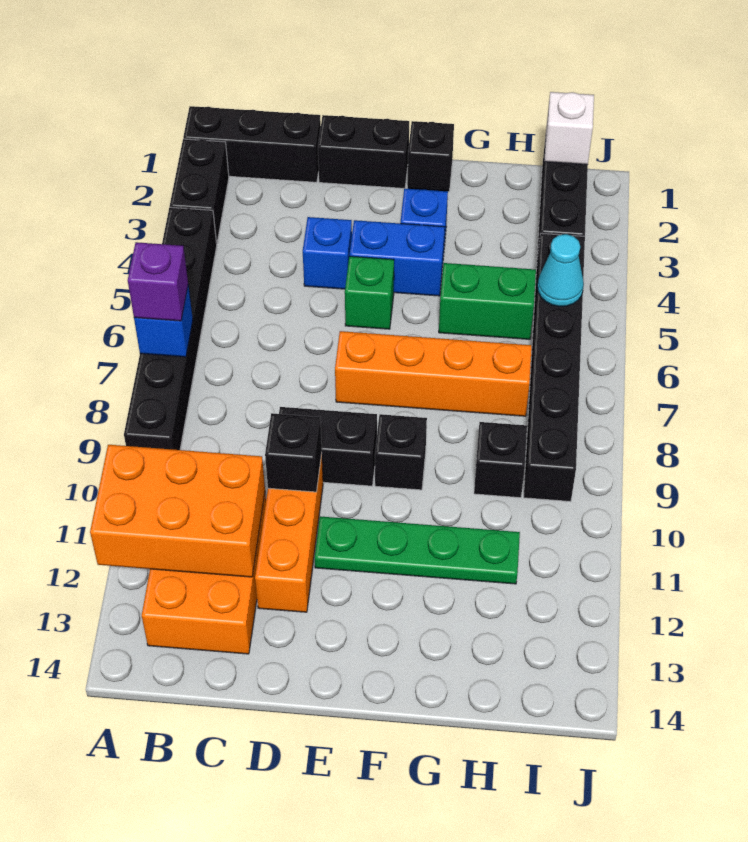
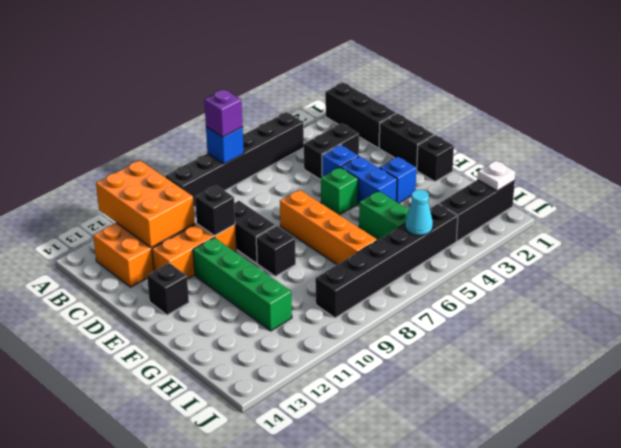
black brick A2:A3 level 1 -> black brick C3:C4 level 1
green plate E11:H11 level 1 -> green brick E11:H11 level 1
black brick H9 level 1 -> black brick E13 level 1
white brick I1 level 2 -> white plate I1 level 2

